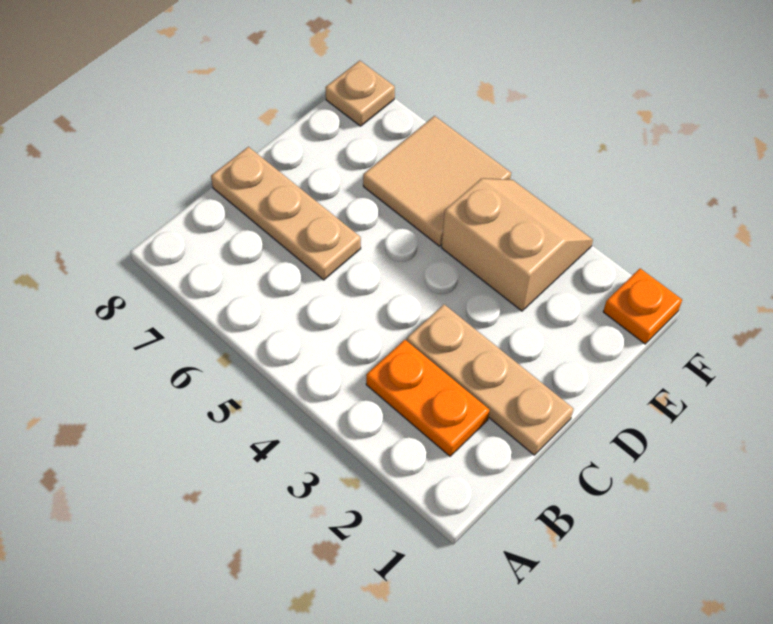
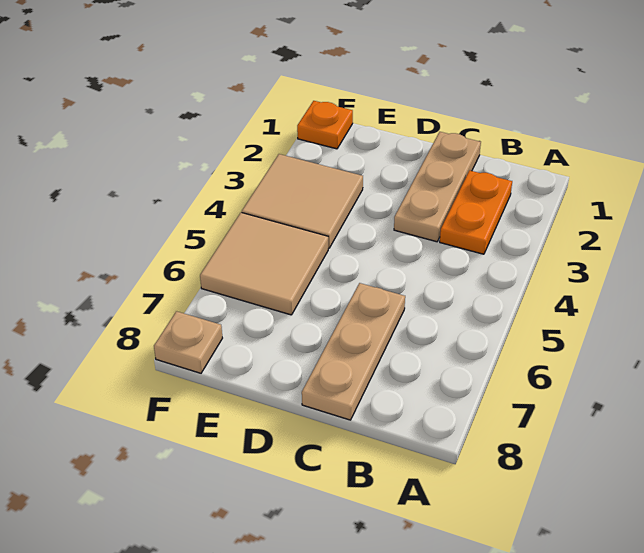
tan slope E3:F4 level 1 top E -> tan tile E3:F4 level 1

